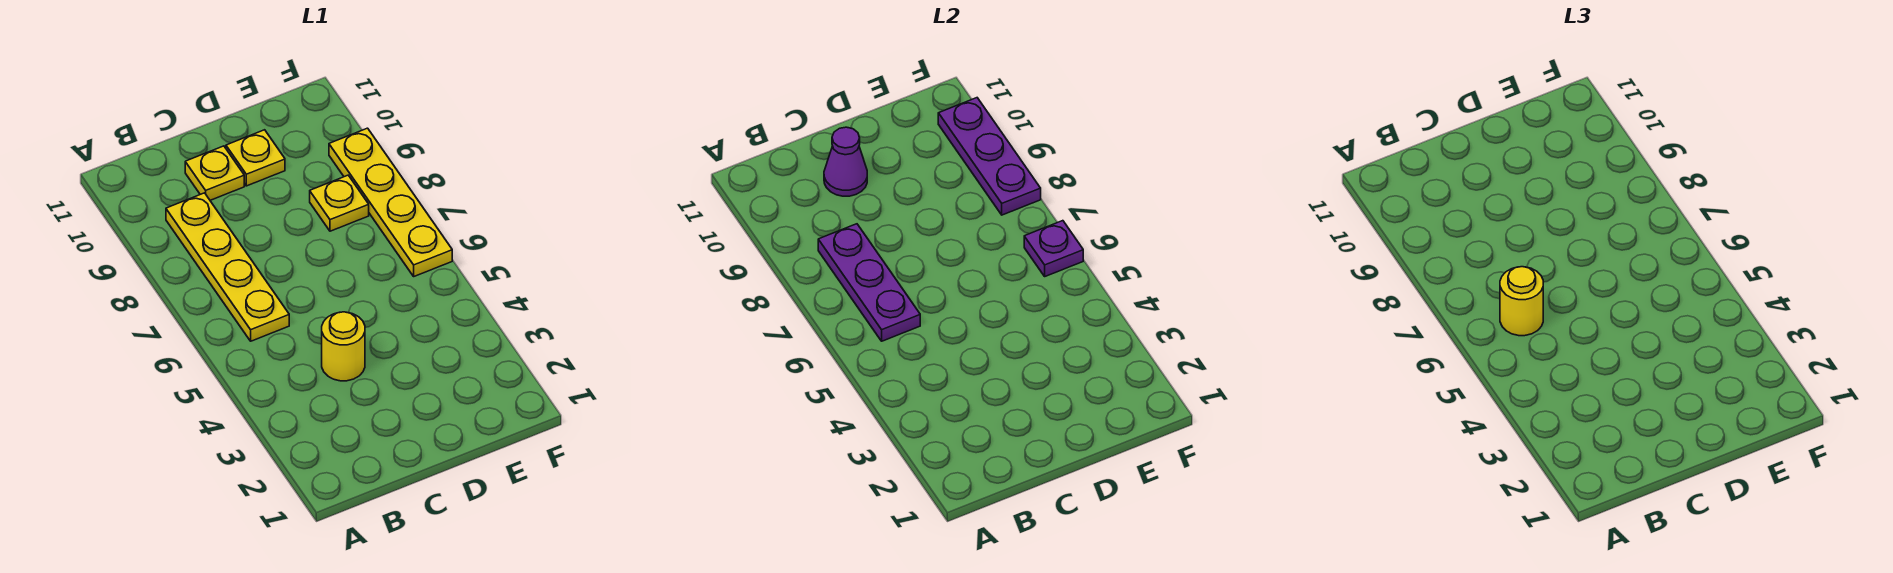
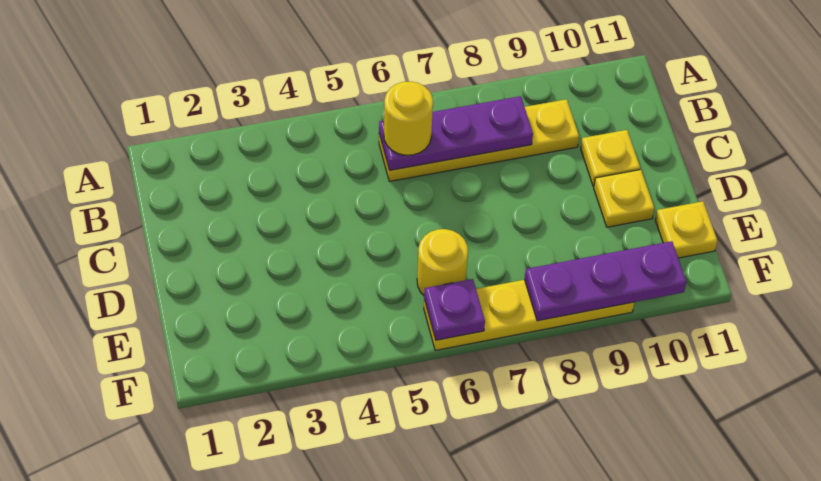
yellow round brick C4 level 1 -> yellow round brick E6 level 1
purple cone C10 level 2 -> none
yellow plate E8 level 1 -> yellow plate E11 level 1

